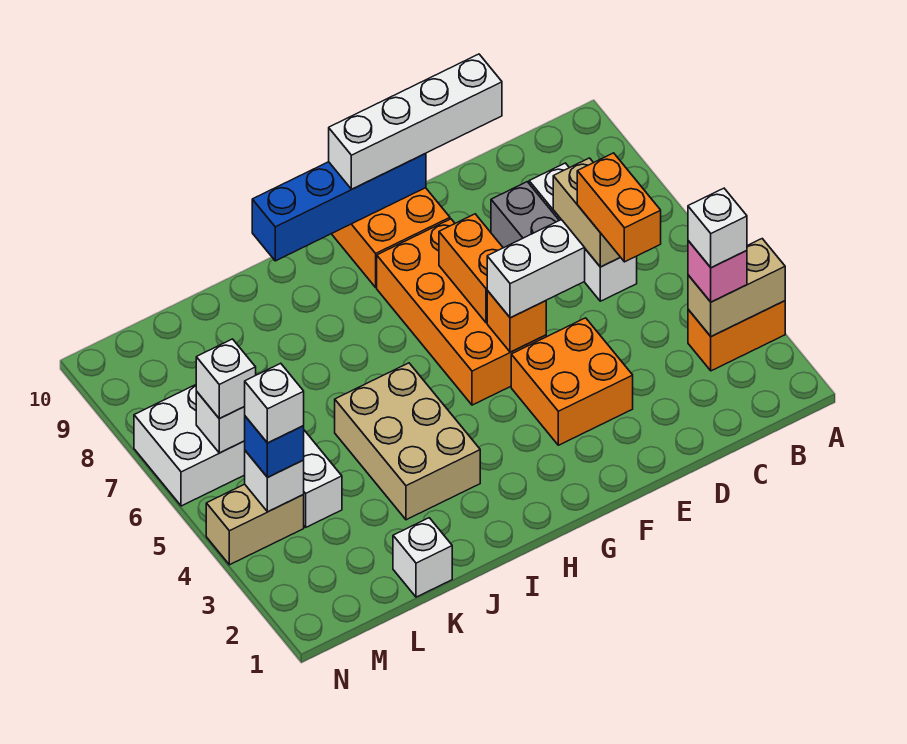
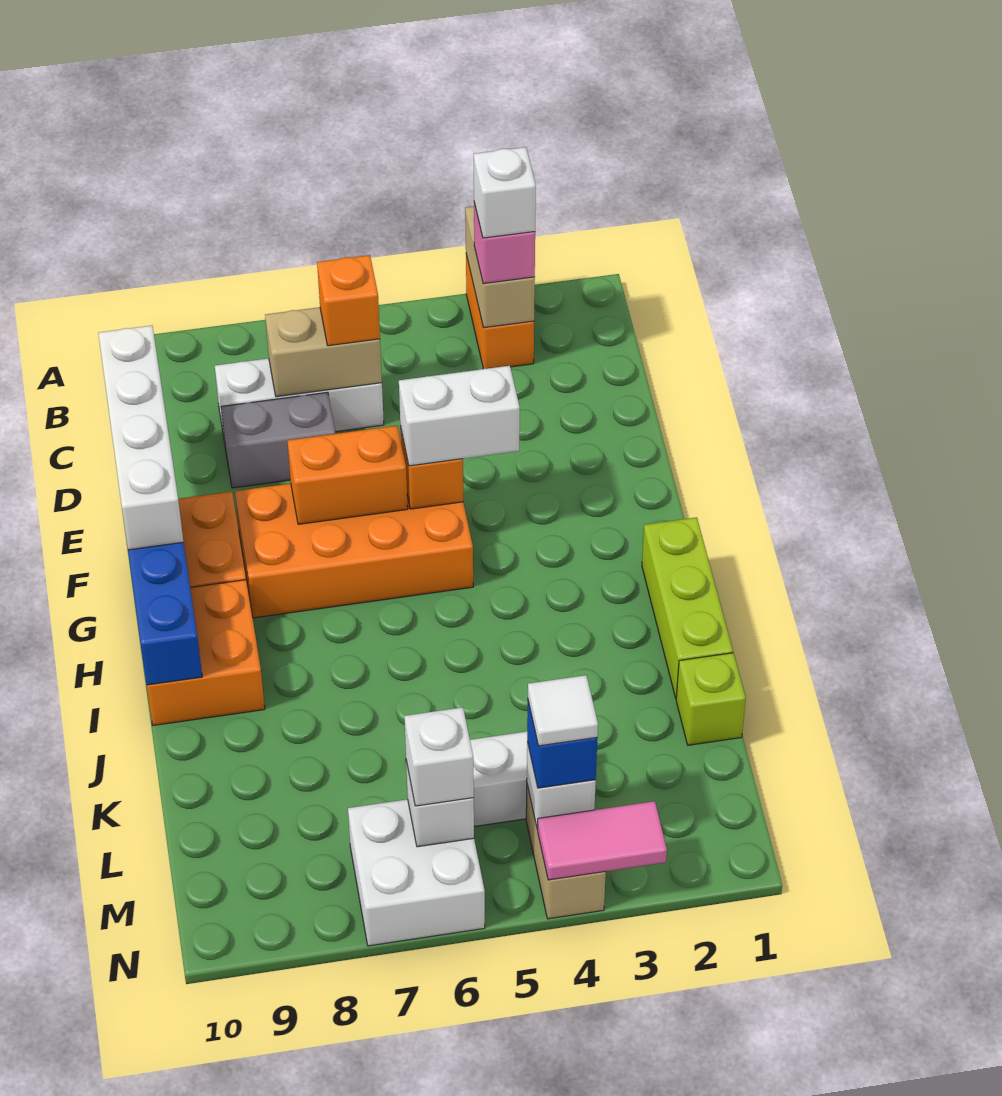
orange brick C5:C6 level 3 -> orange brick C6 level 3
orange brick E3:F4 level 1 -> orange brick H9:I10 level 1
white brick E5:F5 level 3 -> white brick F4:F5 level 3
none -> lime brick H1:J1 level 1
tan brick I3:J5 level 1 -> none
white brick K1 level 1 -> lime brick K1 level 1
white brick M4 level 4 -> white tile M4 level 4
none -> pink tile N3:N4 level 2

